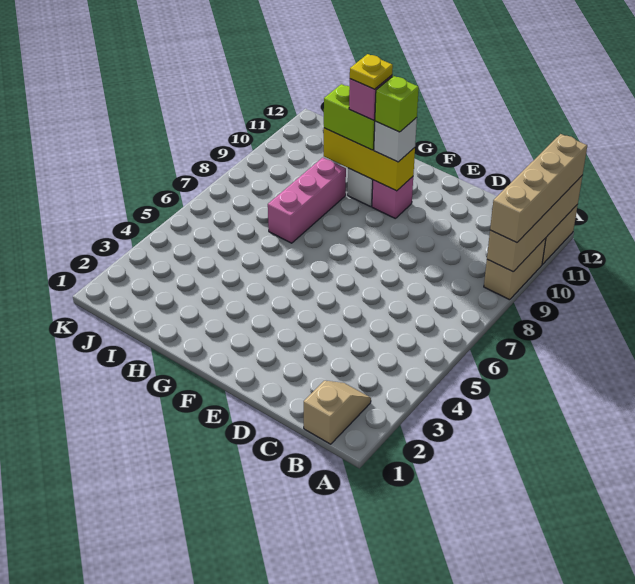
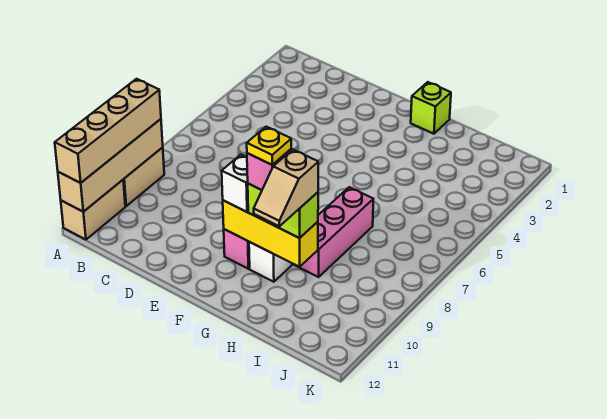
tan slope B1:B2 level 1 top 1 -> tan slope H10:H11 level 4 top 10
lime brick F10 level 4 -> lime brick G1 level 1

